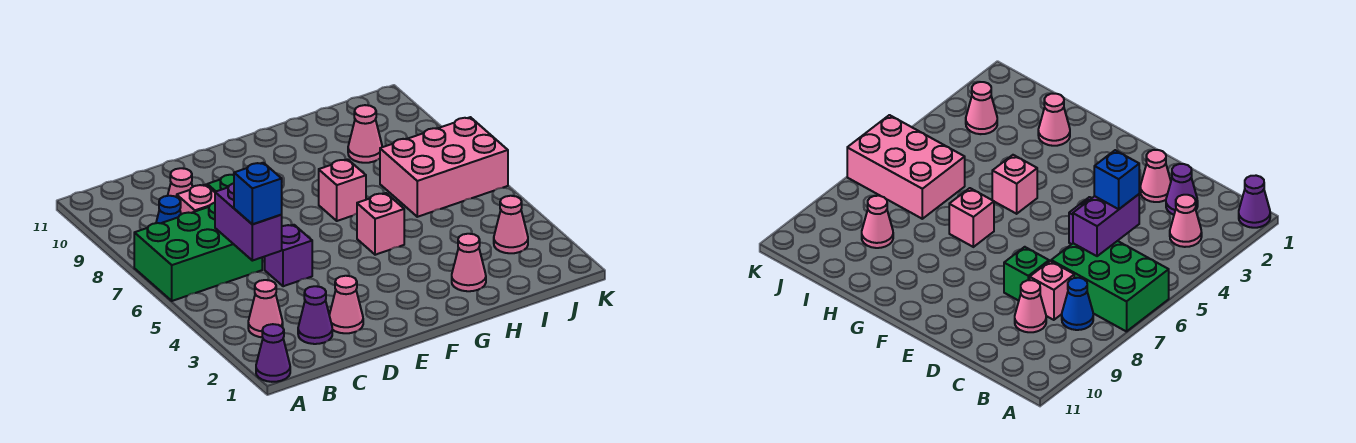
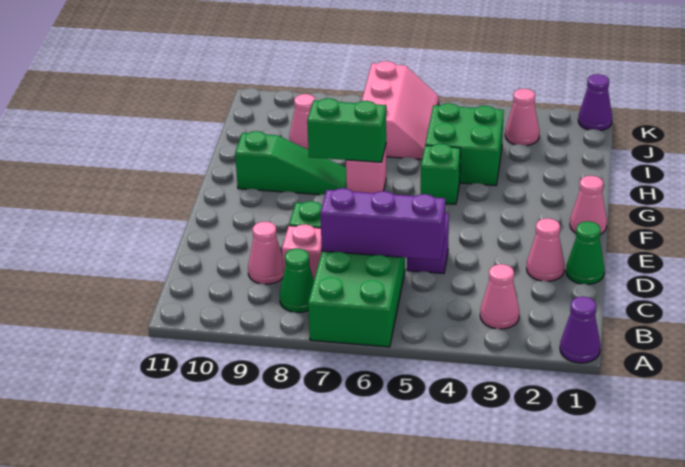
blue cone B8 level 1 -> green cone B8 level 1
purple cone C2 level 1 -> purple cone K1 level 1
purple brick C5:C6 level 2 -> purple brick C5:C7 level 2
blue brick C5 level 3 -> none
none -> green cone D1 level 1
pink brick G5 level 1 -> green brick G5 level 1
none -> green brick G7:G8 level 2
none -> green slope G8:G10 level 1 top 10
pink cone H2 level 1 -> pink cone F1 level 1
none -> green brick H4:I5 level 1
pink brick I6:K7 level 1 -> pink slope I6:K7 level 1 top 7

